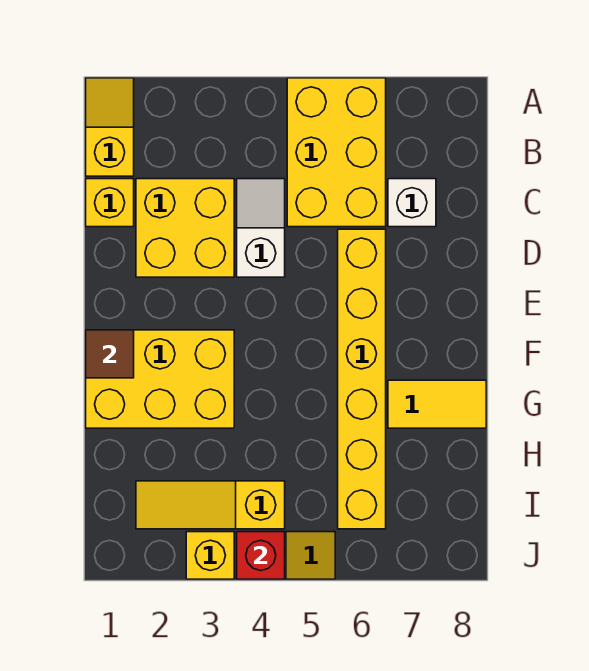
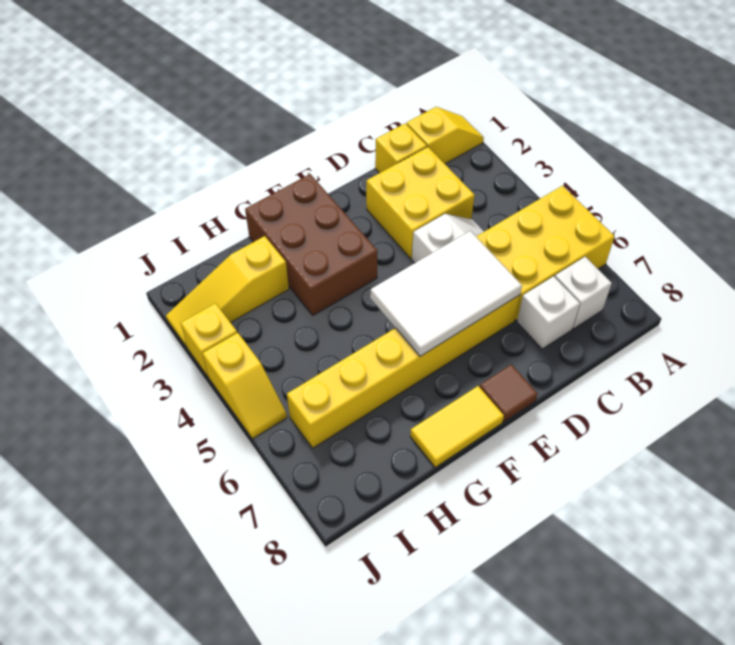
none -> white brick B7 level 1
none -> white tile D5:F6 level 2
yellow brick F1:G3 level 1 -> brown brick F1:G3 level 1
brown tile F1 level 2 -> brown tile E8 level 1
yellow tile G7:G8 level 1 -> yellow tile F8:G8 level 1
yellow slope I2:I4 level 1 top 4 -> yellow slope H2:J2 level 1 top H
red brick J4 level 2 -> none

